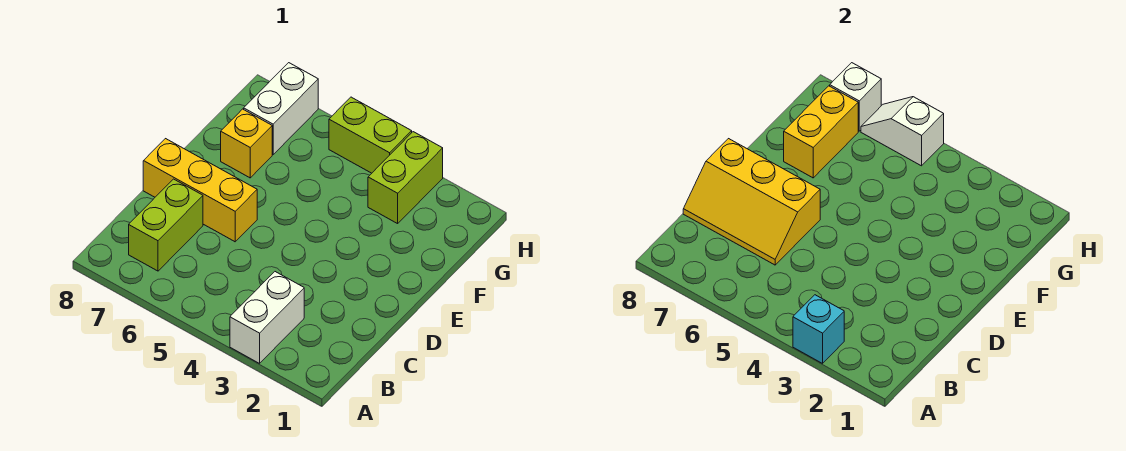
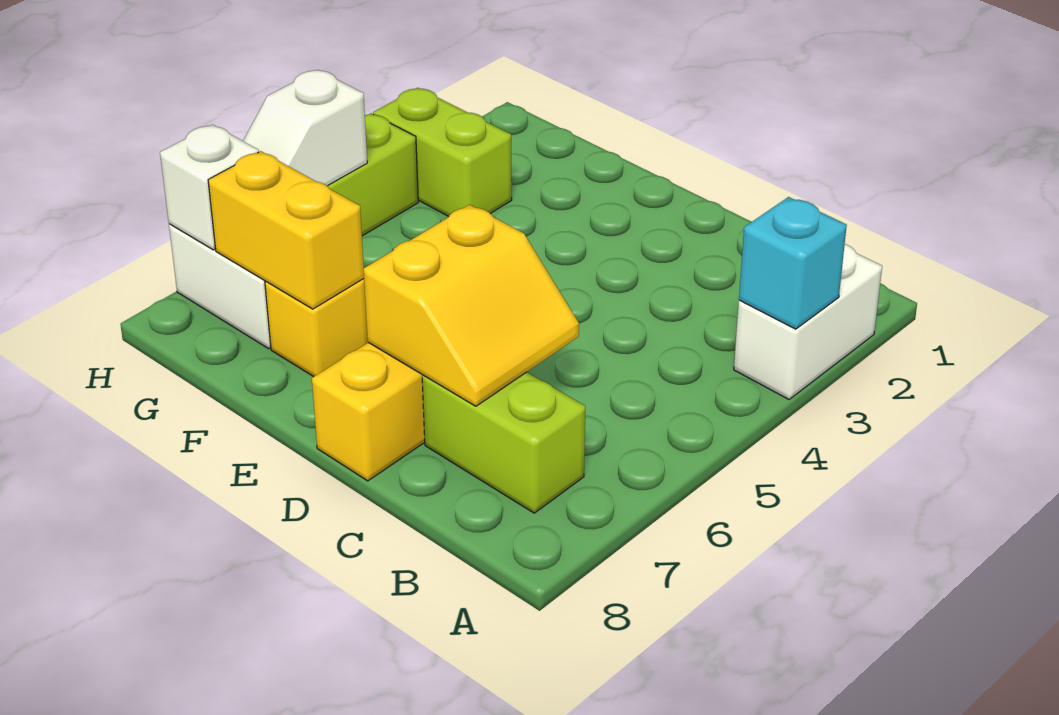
white brick A3:B3 level 1 -> white brick A2:A3 level 1
yellow slope C6:D8 level 2 top D -> yellow slope C6:D7 level 2 top D

